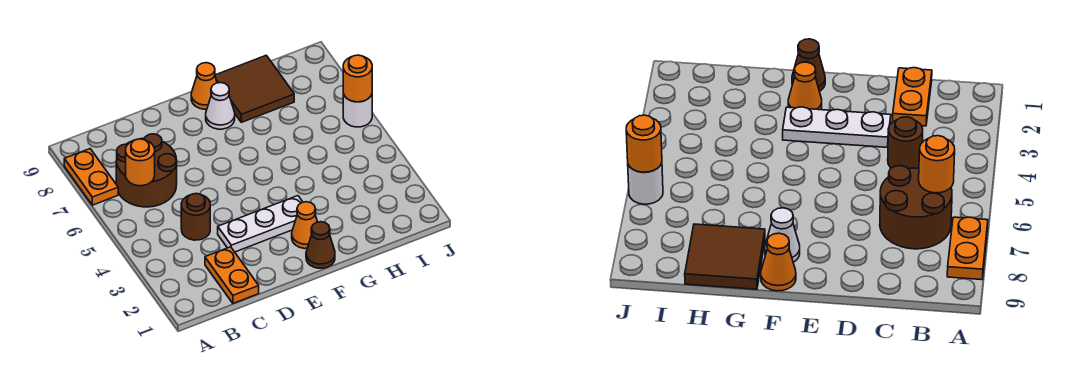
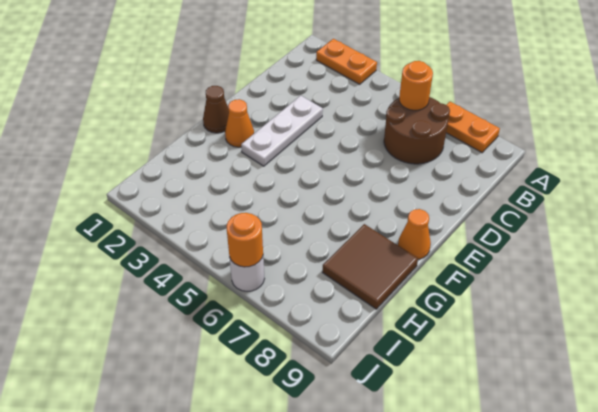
orange plate C1:C2 level 1 -> orange plate A2:A3 level 1
brown round brick C4 level 1 -> none
white cone F8 level 1 -> none

